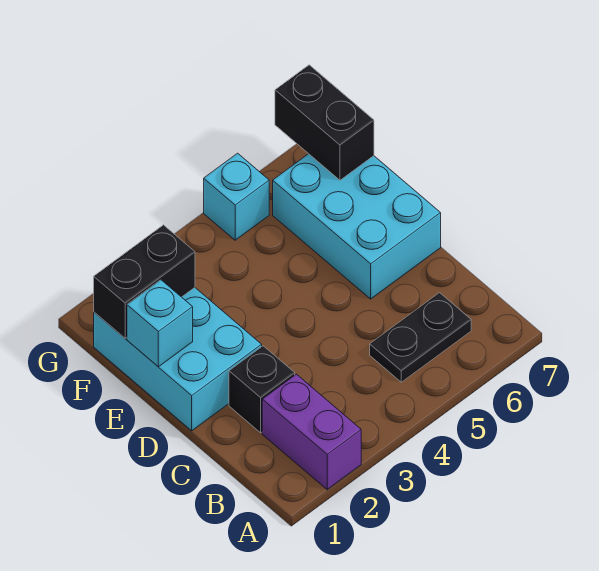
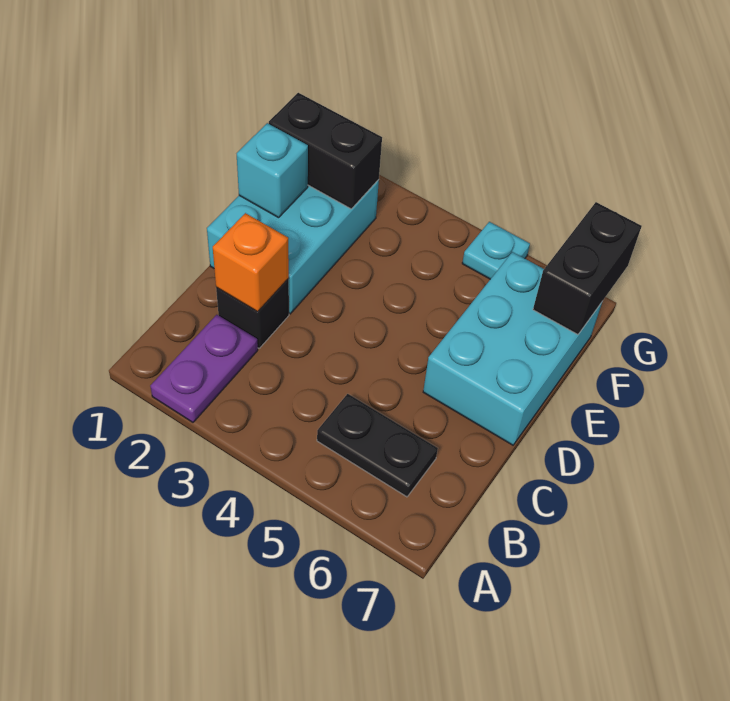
purple brick A2:B2 level 1 -> purple plate A2:B2 level 1
none -> orange brick C2 level 2
cyan brick G5 level 1 -> cyan plate G5 level 1

